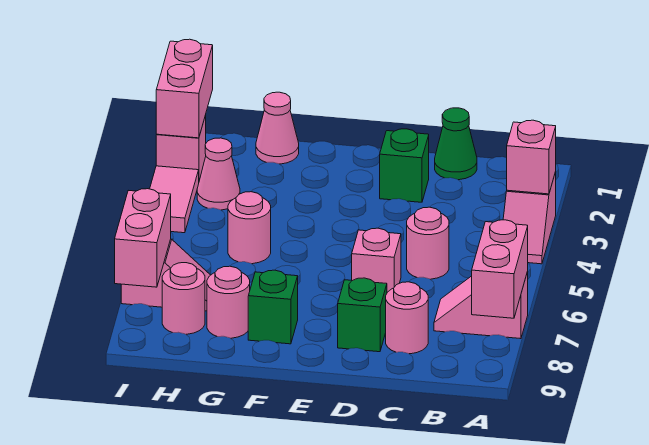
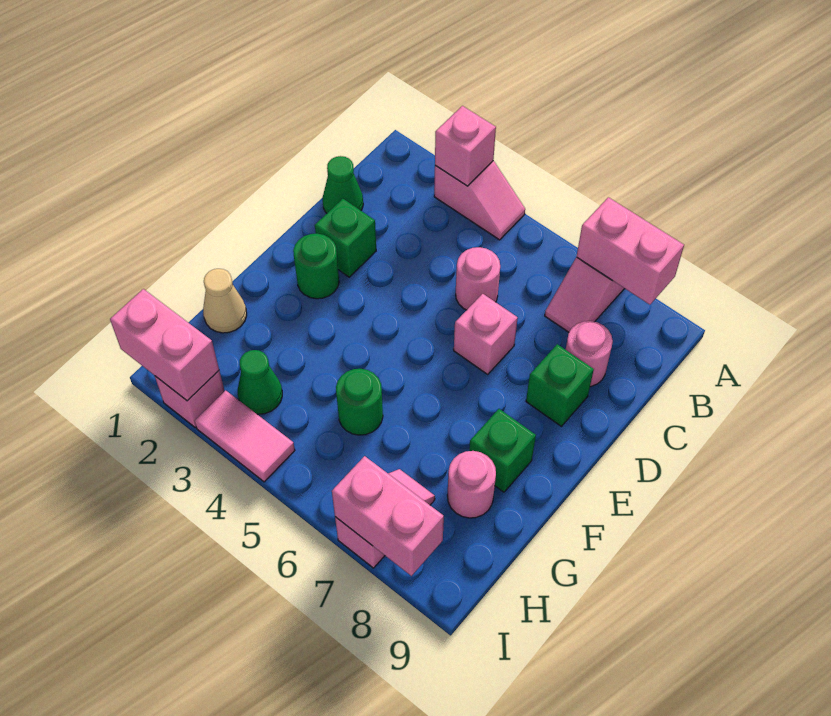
none -> green round brick E2 level 1
pink cone G1 level 1 -> tan cone G1 level 1
pink round brick G5 level 1 -> green round brick G5 level 1
pink cone H3 level 1 -> green cone H3 level 1
pink round brick H8 level 1 -> none

